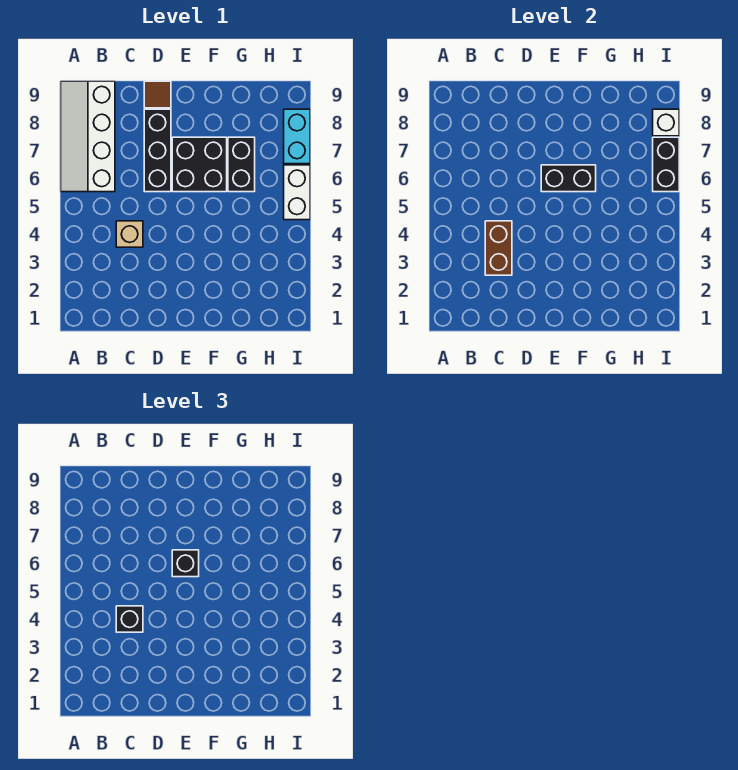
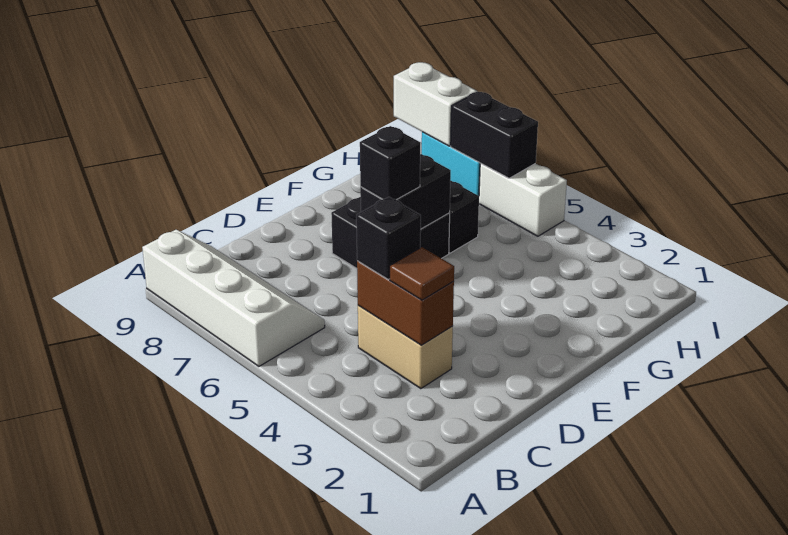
white slope A6:B9 level 1 top B -> white slope A6:B9 level 1 top A
tan brick C4 level 1 -> tan brick C3:C4 level 1
black brick D6:D8 level 1 -> none
brown tile D9 level 1 -> brown tile C3 level 3
white brick I8 level 2 -> white brick I8:I9 level 2

